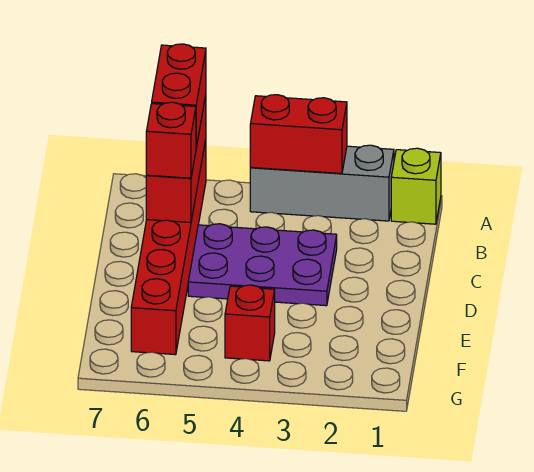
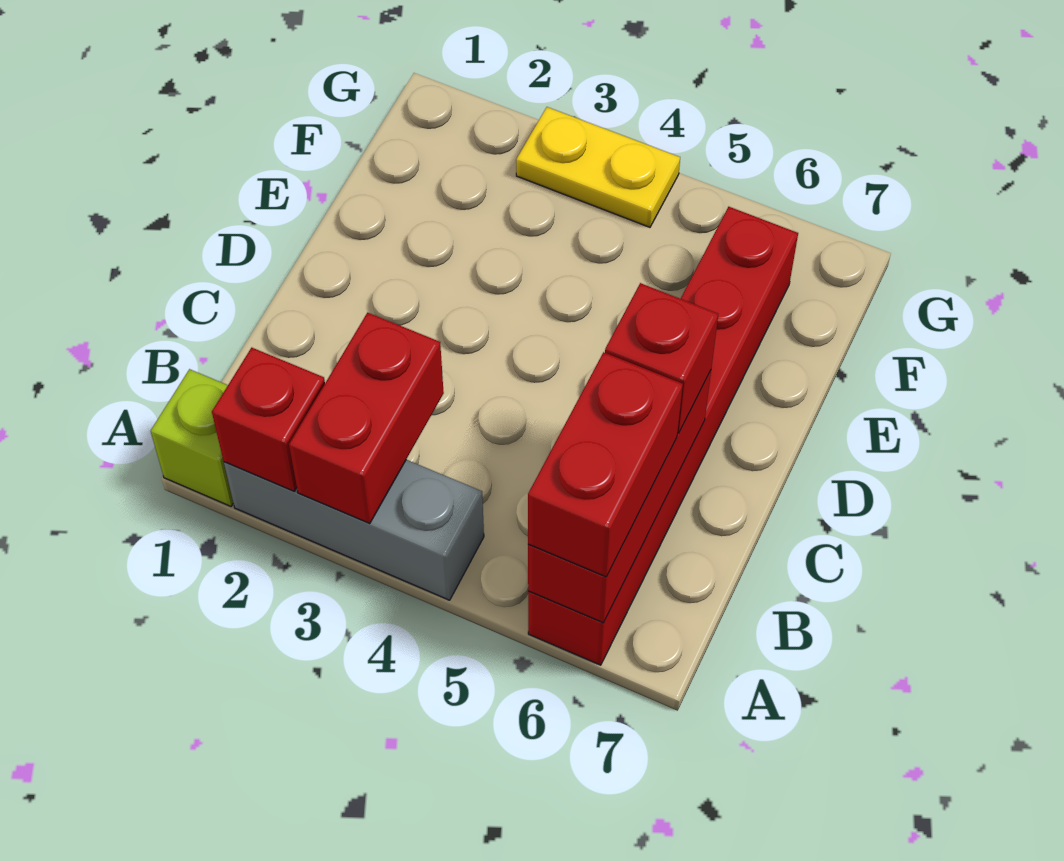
red brick A3:A4 level 2 -> red brick A3:B3 level 2
purple plate C3:D5 level 1 -> none
red brick F4 level 1 -> red brick A2 level 2
none -> yellow plate G3:G4 level 1

